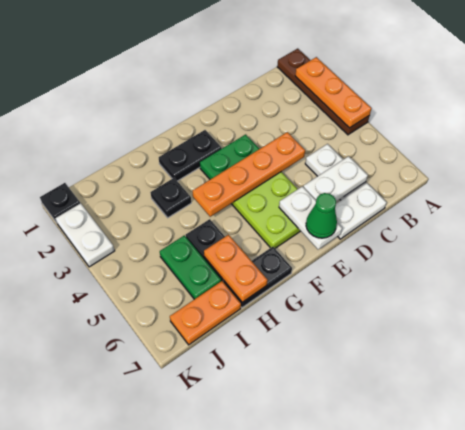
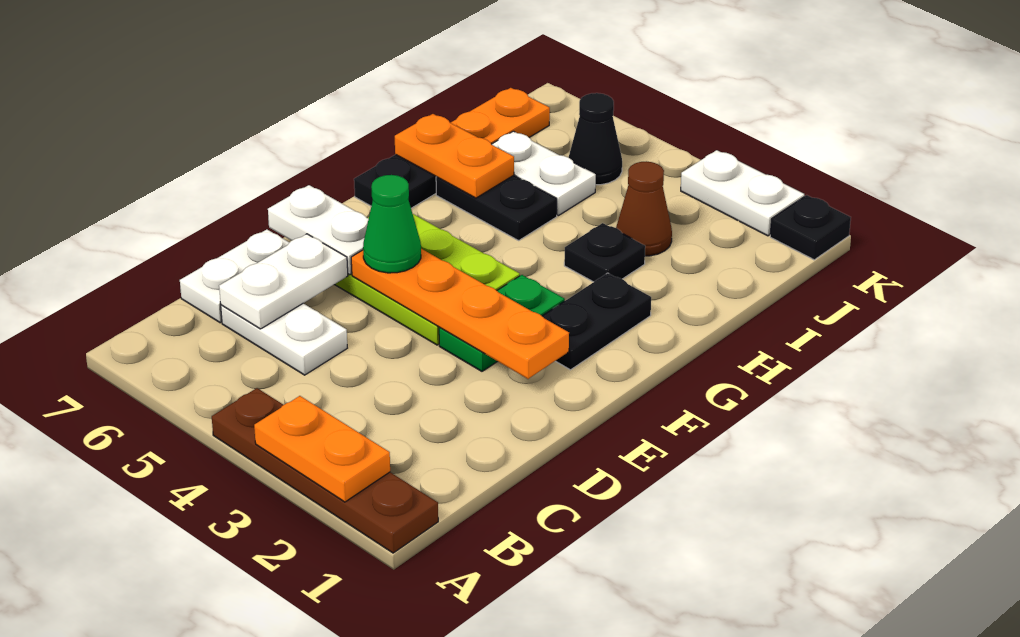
orange plate A2:A4 level 2 -> orange plate A2:A3 level 2
orange plate D4:G4 level 2 -> orange plate E2:E5 level 2
green cone E7 level 3 -> green cone E5 level 3
none -> brown cone I3 level 1
green plate I5:I6 level 1 -> white plate I5:I6 level 1
none -> black cone J5 level 1

